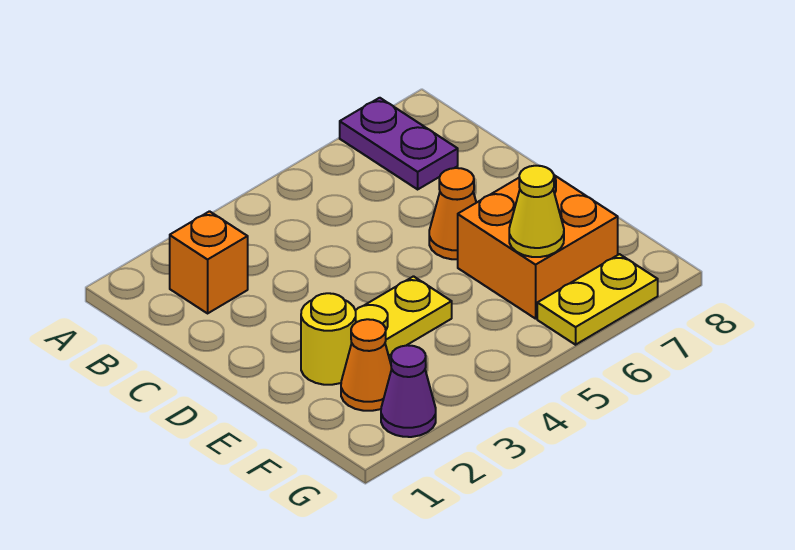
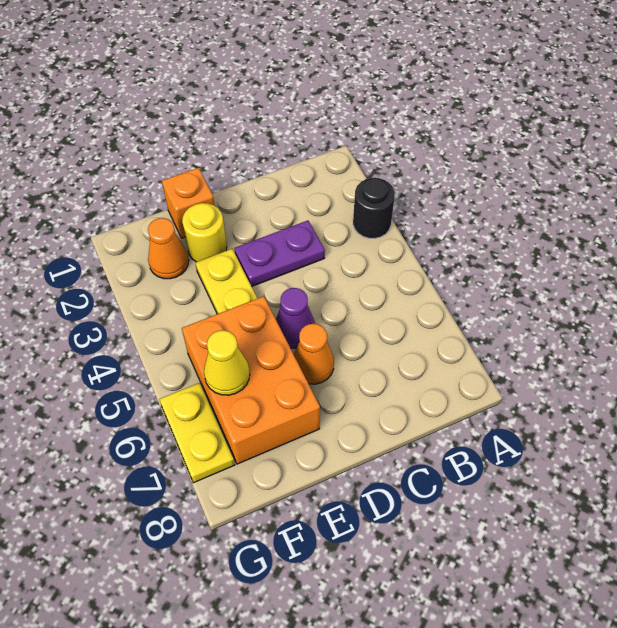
none -> black round brick A3 level 1
purple plate A7:B7 level 1 -> purple plate C3:D3 level 1
orange brick B2 level 1 -> orange brick E1 level 1
orange brick E6:F7 level 1 -> orange brick E5:F7 level 1
purple cone G2 level 1 -> purple cone D5 level 1

